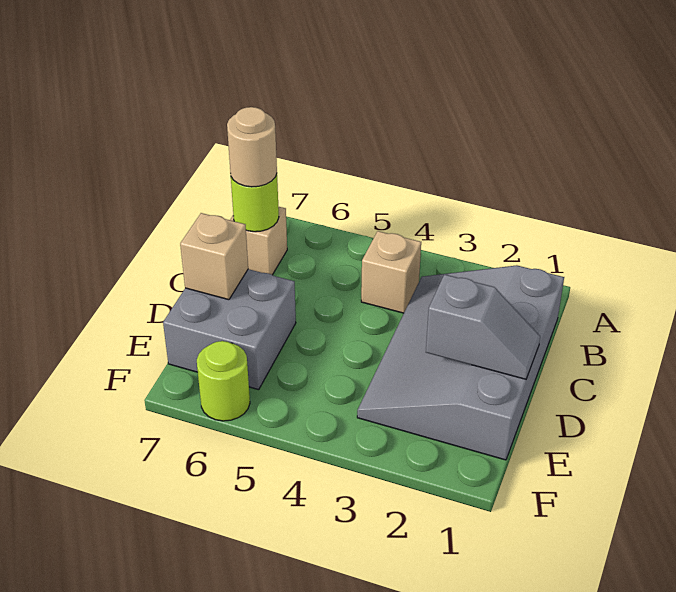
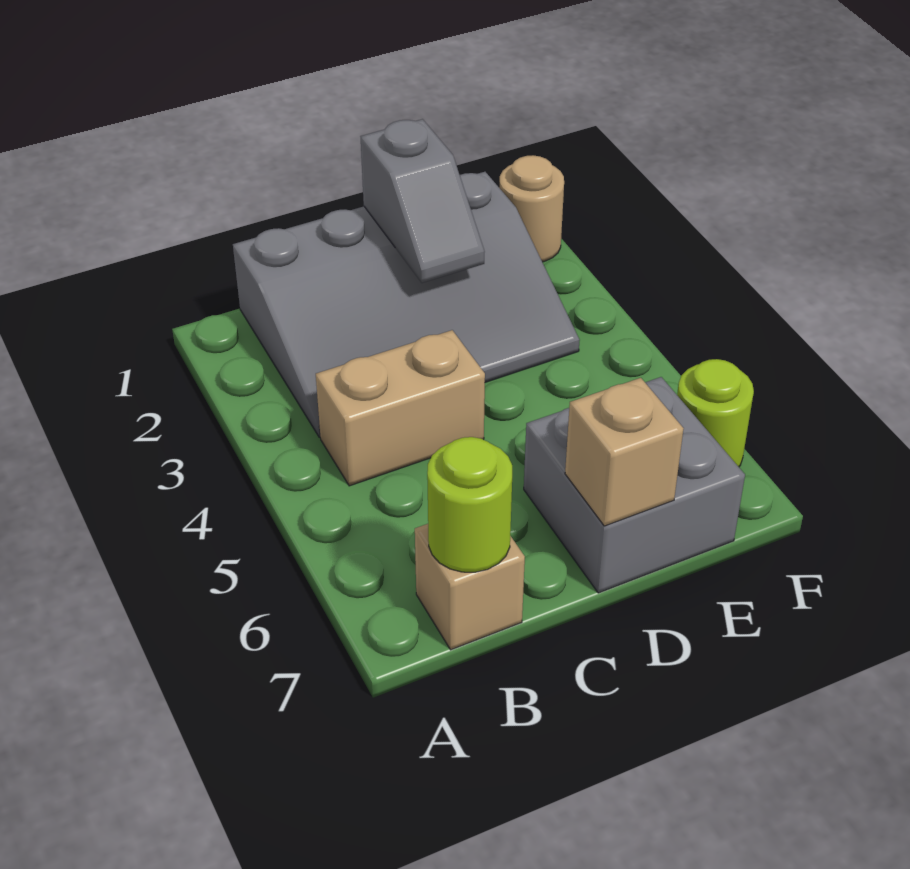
tan brick B4 level 1 -> tan brick B4:C4 level 1
tan round brick B7 level 3 -> tan round brick F1 level 1
grey slope D1:D2 level 2 top 2 -> grey slope D1:D2 level 2 top 1

